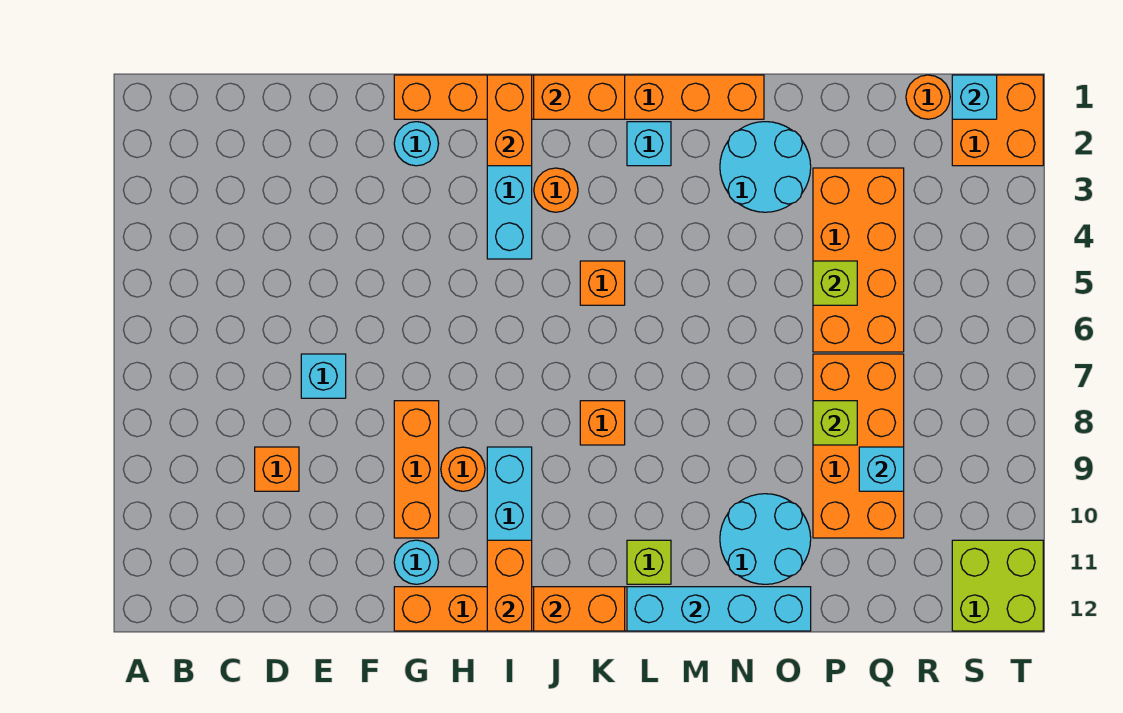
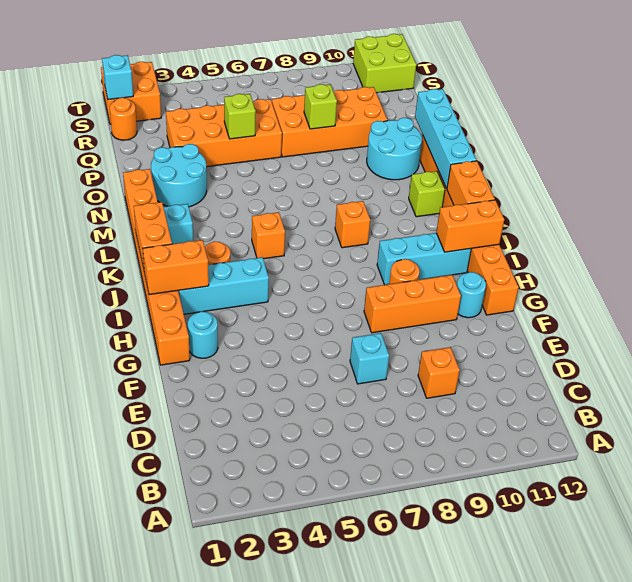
cyan brick Q9 level 2 -> none

